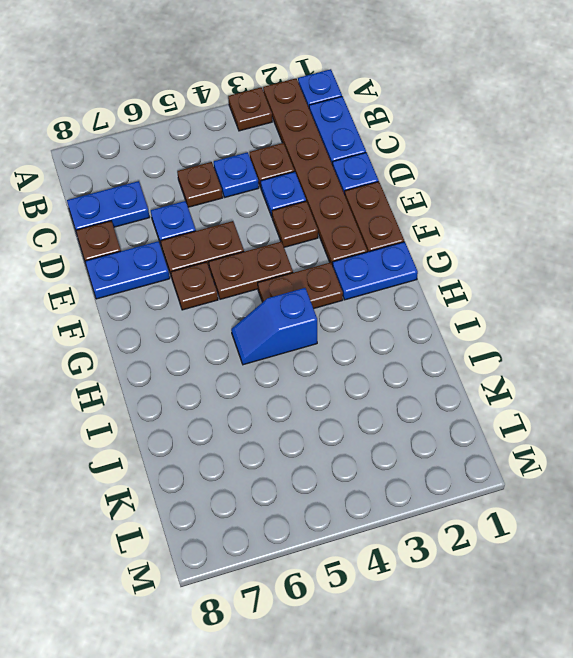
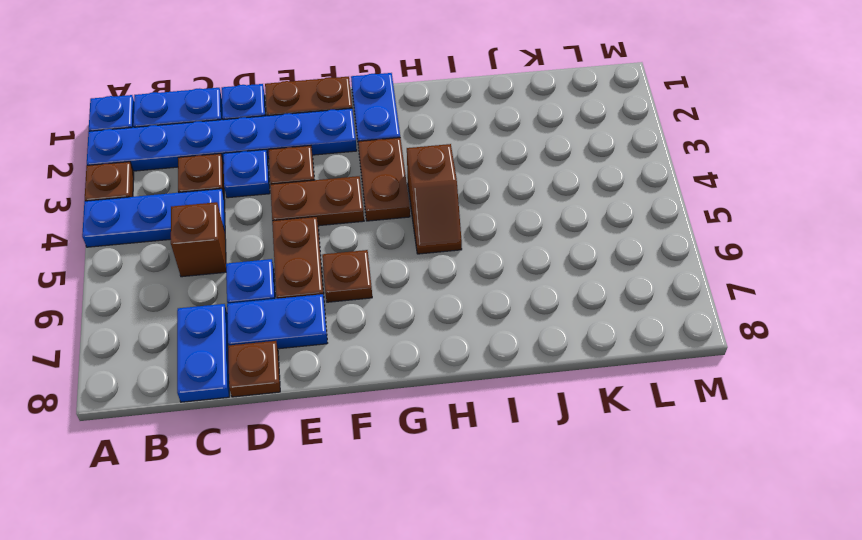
brown plate A2:F2 level 1 -> blue plate A2:F2 level 1
blue plate C4 level 1 -> blue plate A4:C4 level 1
brown plate C5 level 1 -> brown brick C5 level 1
blue plate E7:E8 level 1 -> blue plate D7:E7 level 1
brown plate F4:F5 level 1 -> brown plate E4:F4 level 1
blue slope H4:H5 level 1 top 4 -> brown slope H4:H5 level 1 top 4

